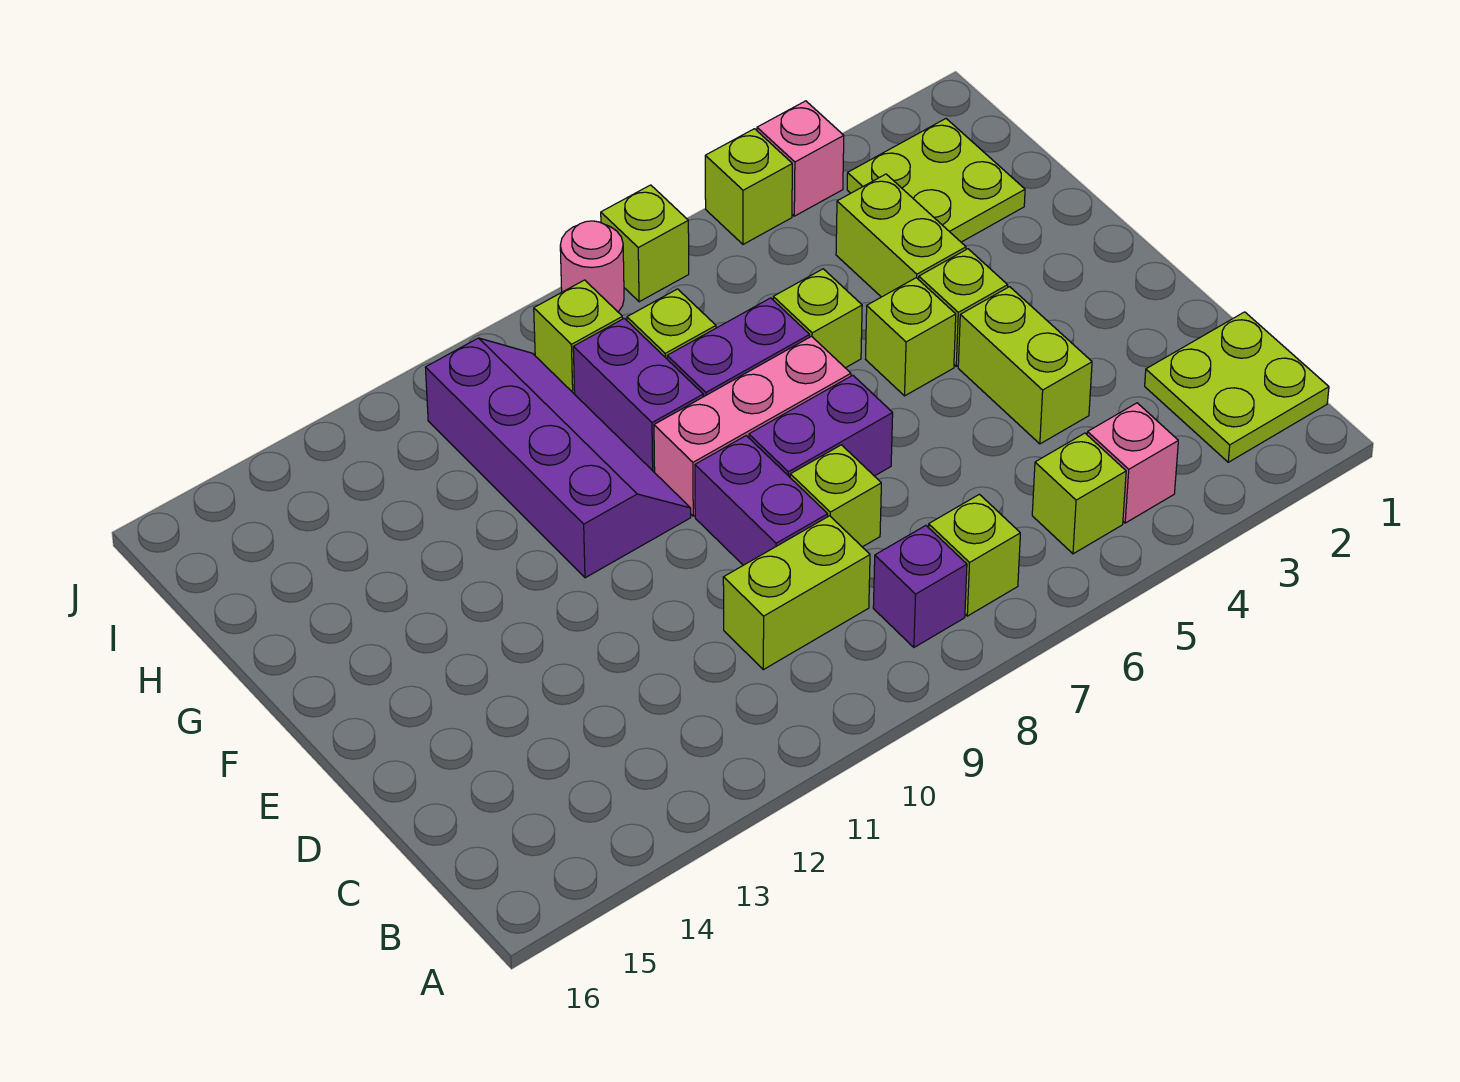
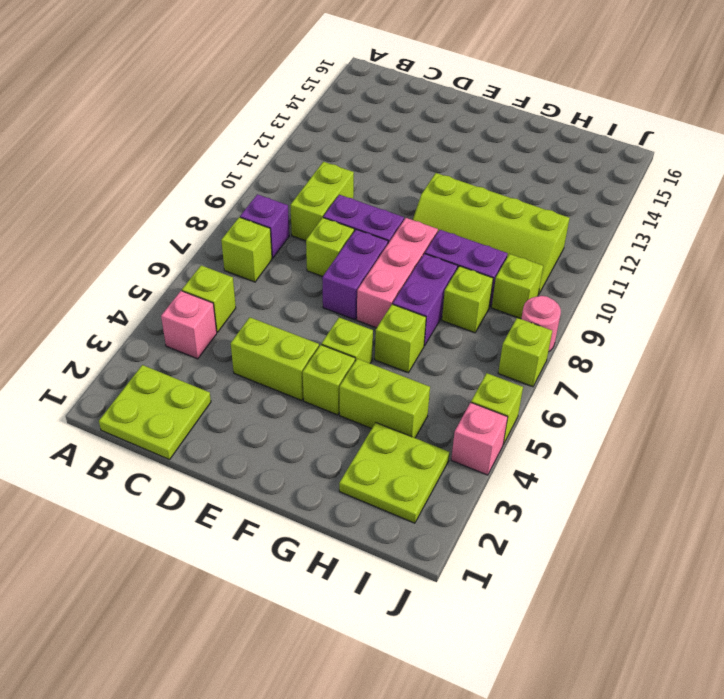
purple slope F10:I11 level 1 top 11 -> lime slope F10:I11 level 1 top 11

